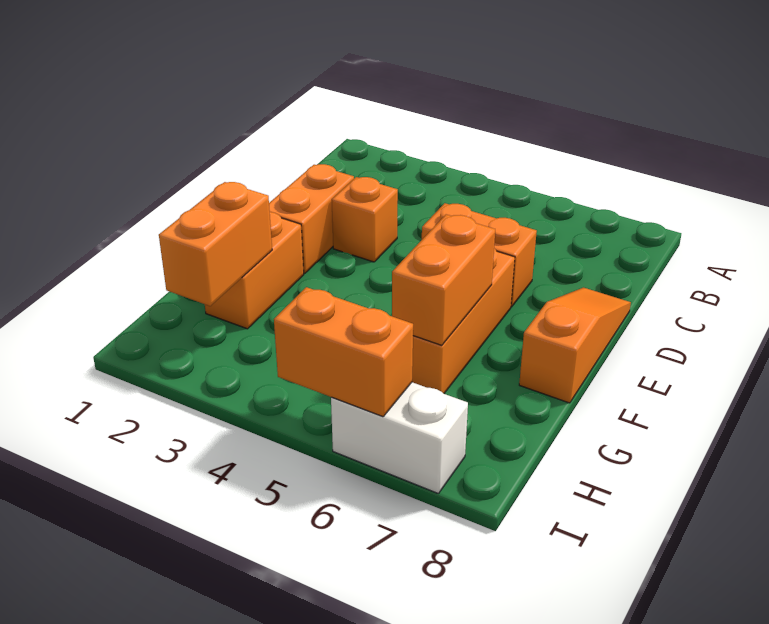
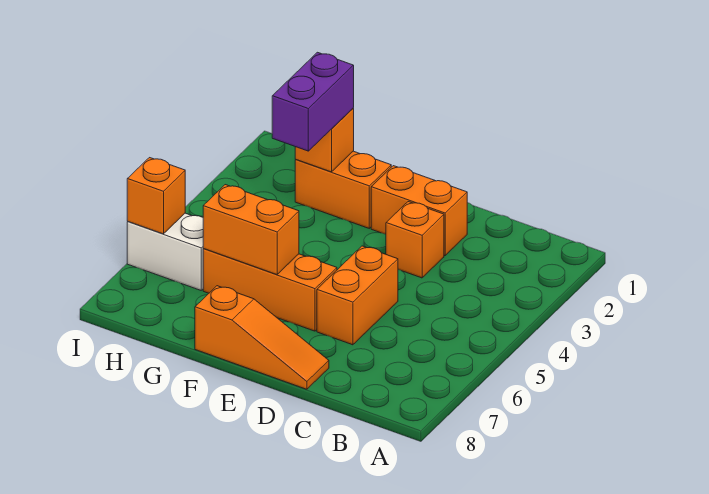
orange brick G2:H2 level 2 -> orange brick G2 level 2
none -> purple brick G2:G3 level 3
orange brick I5:I6 level 2 -> orange brick I6 level 2
white brick I6:I7 level 1 -> white brick H6:I6 level 1

